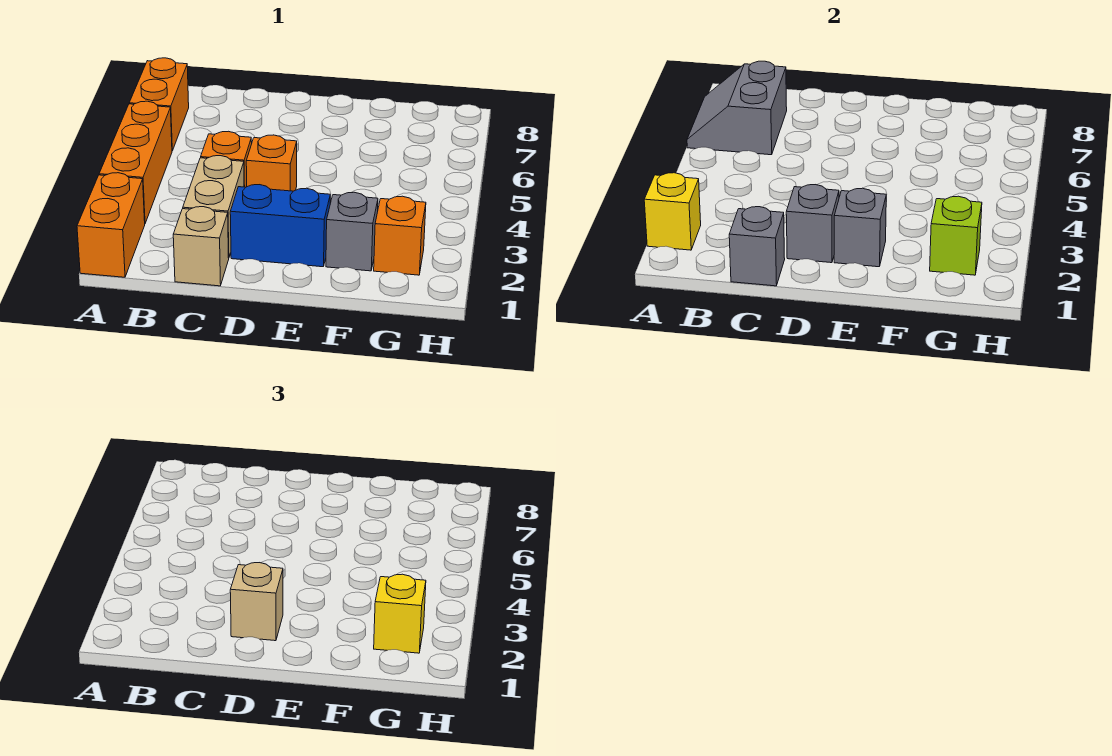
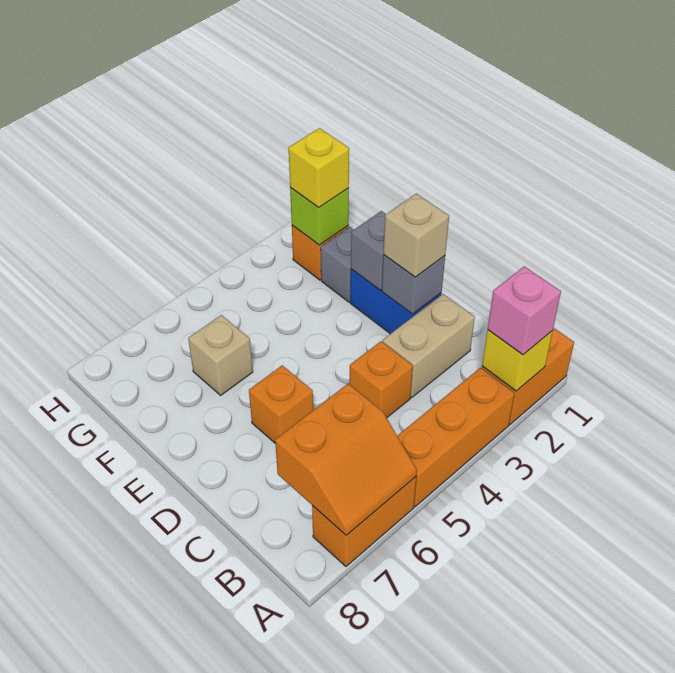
none -> pink brick A2 level 3
grey slope A6:B7 level 2 top B -> orange slope A6:B7 level 2 top B
tan brick C1 level 1 -> tan brick F6 level 1
grey brick C1 level 2 -> none
orange brick D4 level 1 -> orange brick D6 level 1

